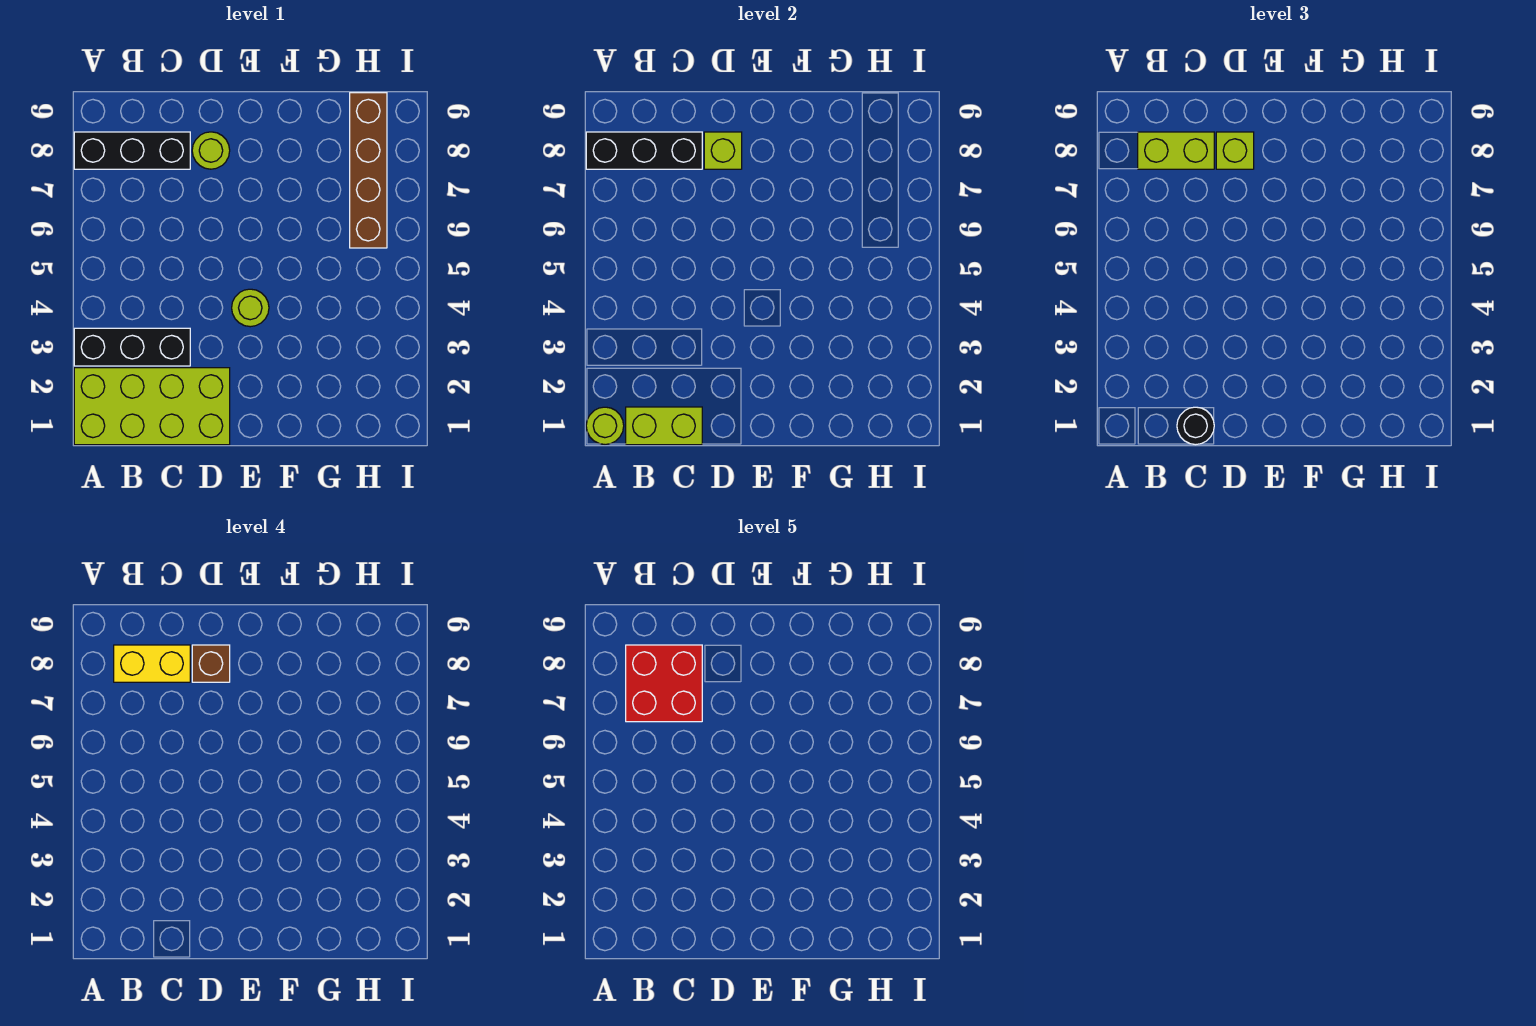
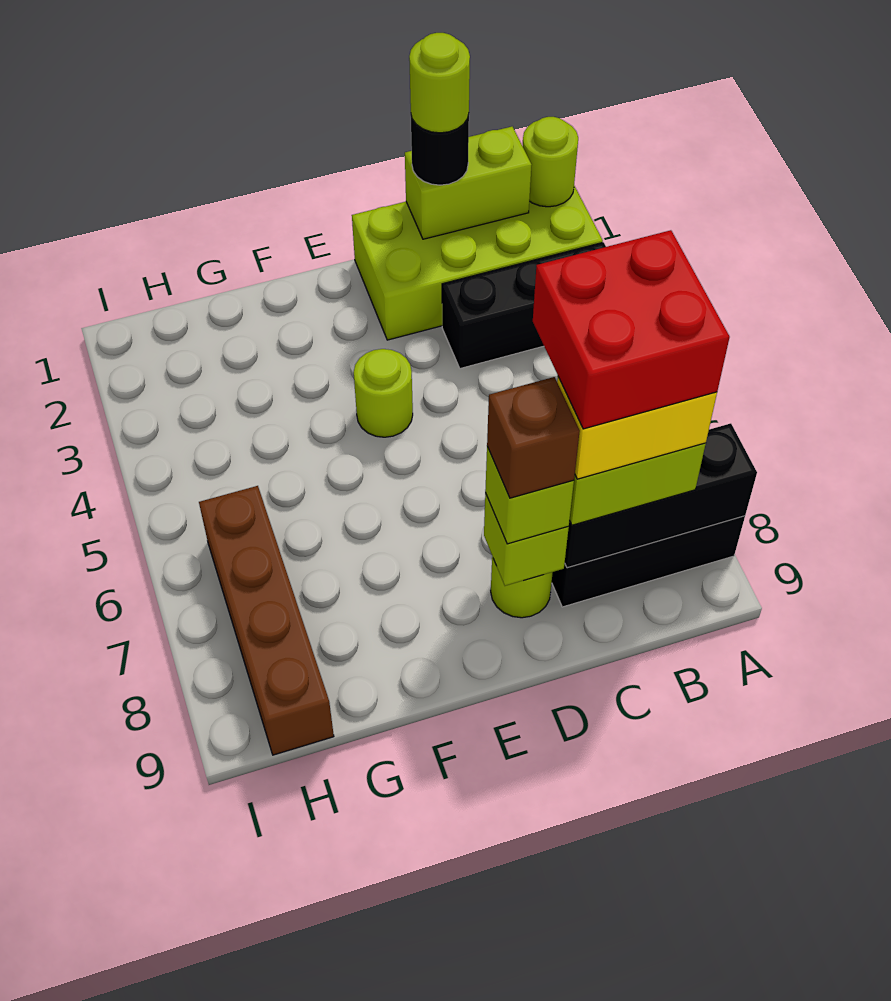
none -> lime round brick C1 level 4

